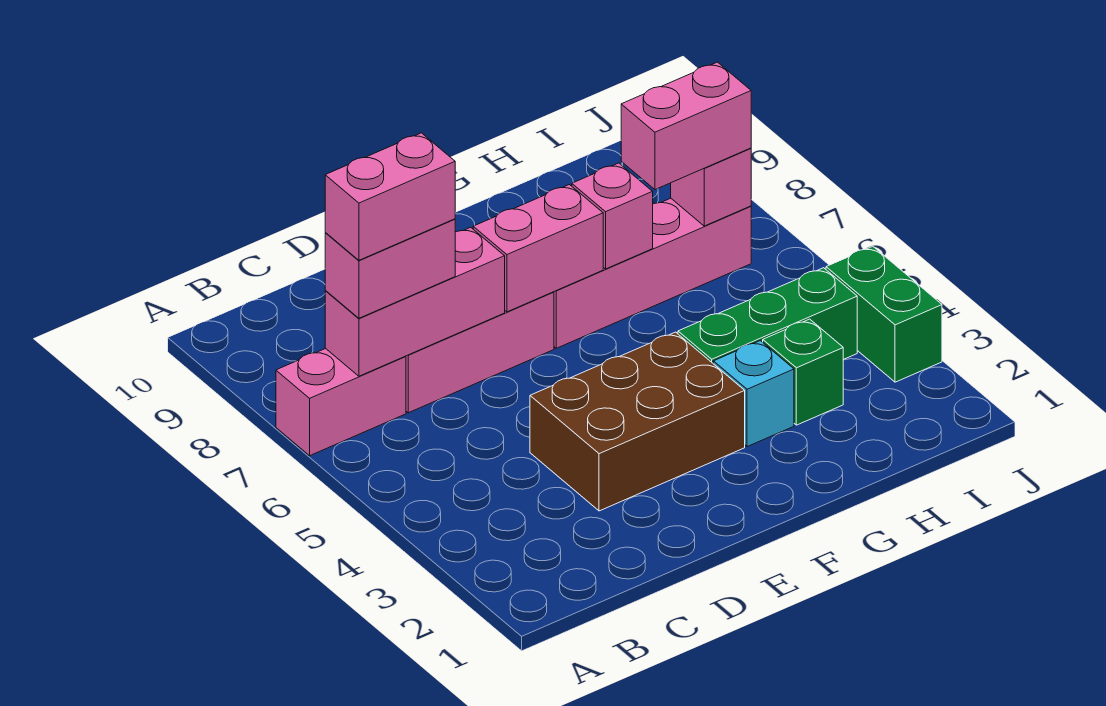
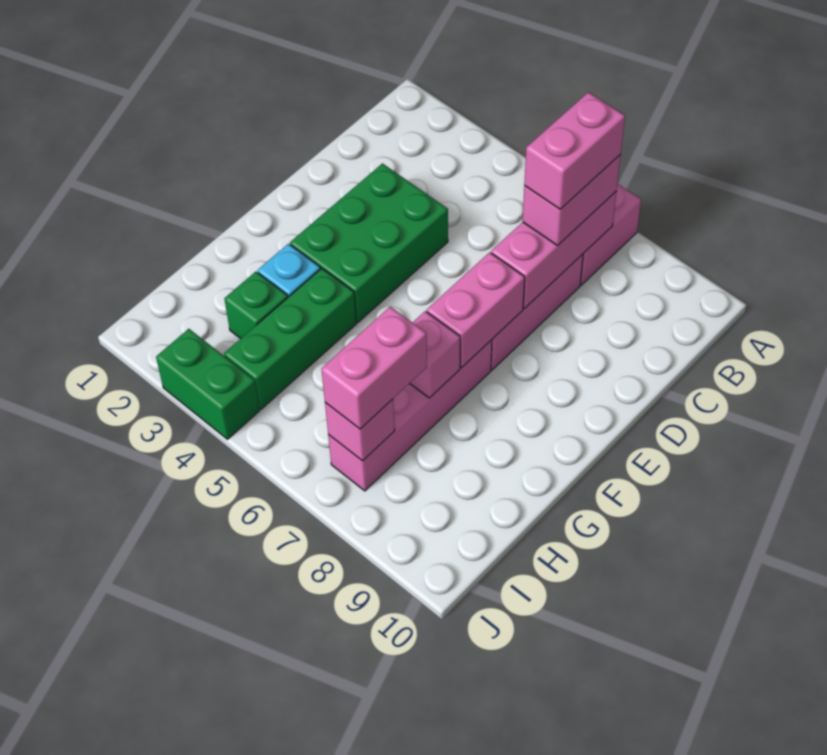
brown brick D3:F4 level 1 -> green brick D3:F4 level 1

